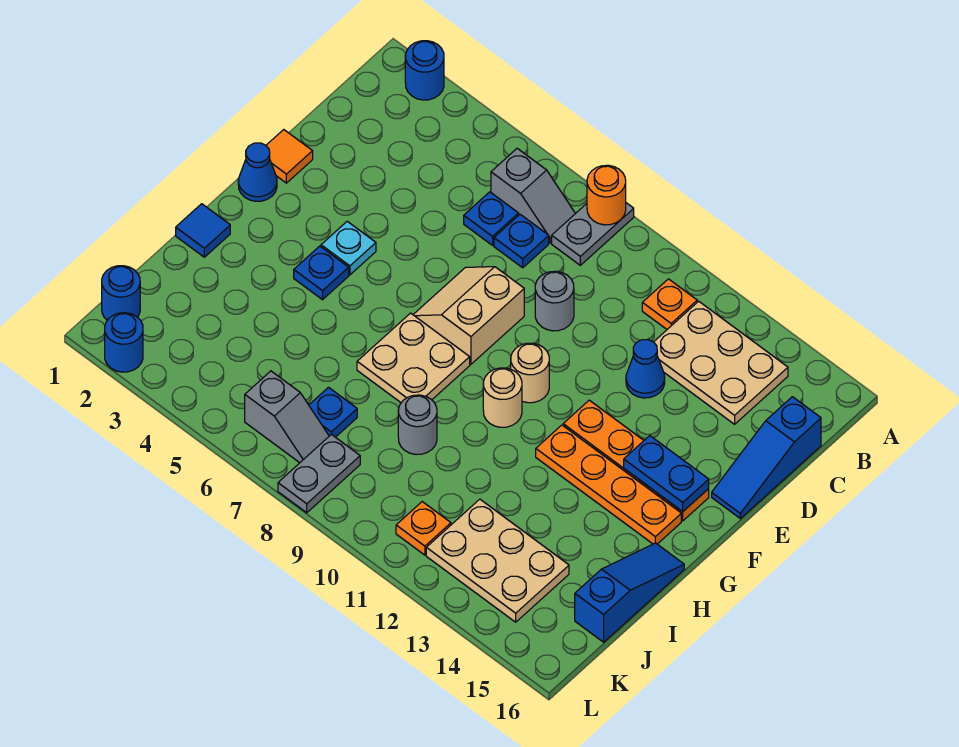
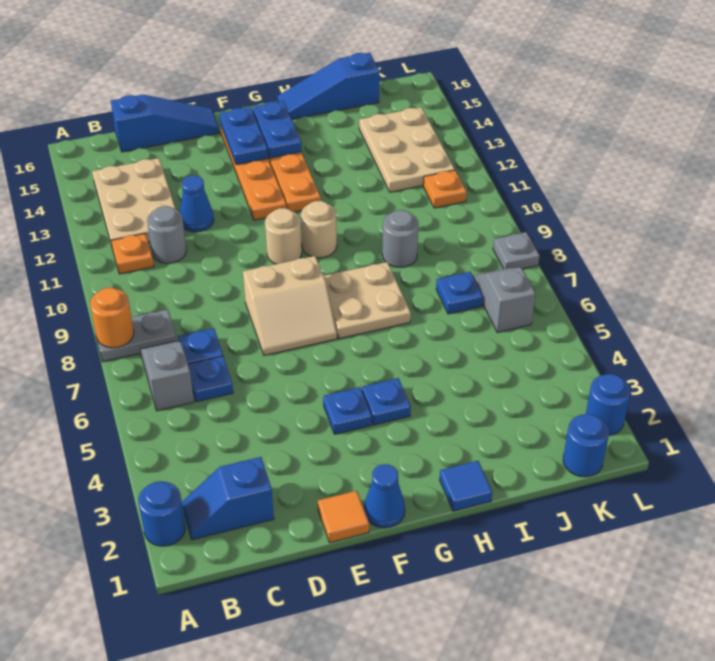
none -> blue slope B2:C2 level 1 top C
grey round brick D9 level 1 -> grey round brick C11 level 1
cyan plate F4 level 1 -> blue plate F4 level 1
none -> blue plate G14:G15 level 2
grey plate K8:L8 level 1 -> grey plate L8 level 1

